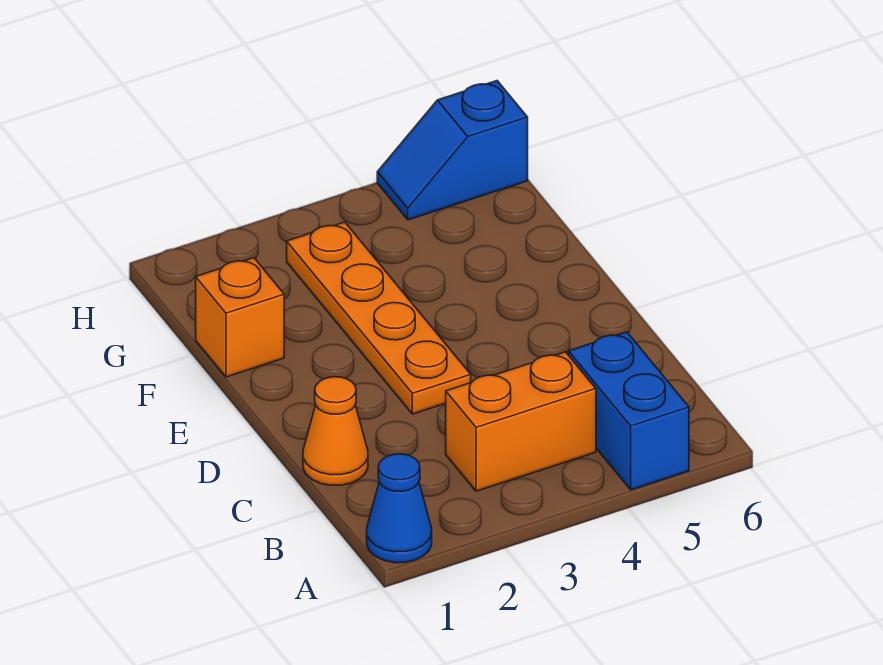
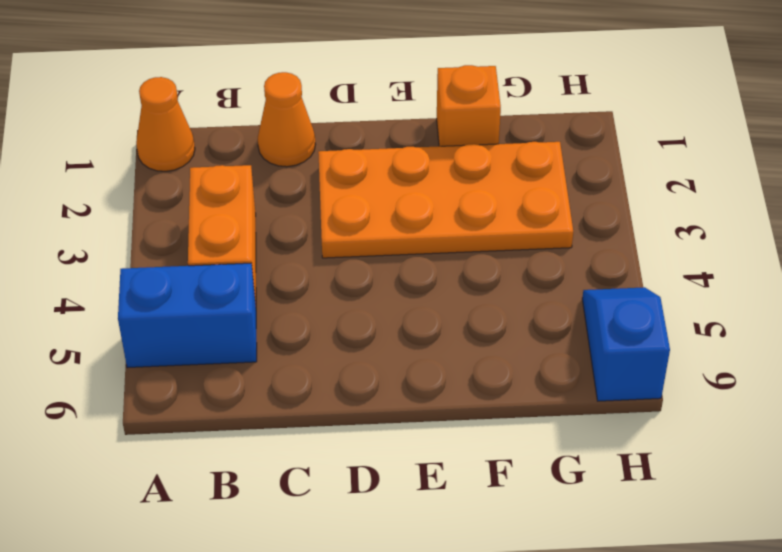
blue cone A1 level 1 -> orange cone A1 level 1
orange plate D3:G3 level 1 -> orange plate D2:G3 level 1

